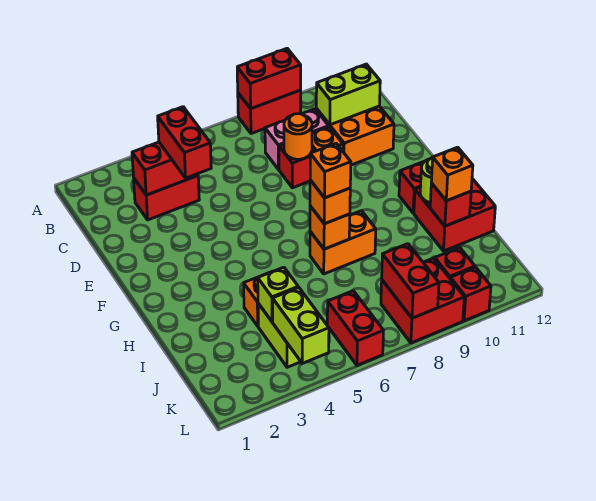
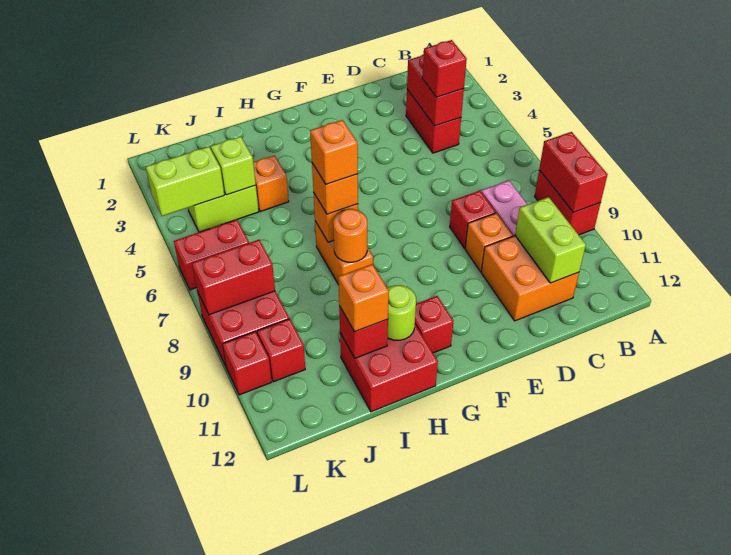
red brick C4:D4 level 3 -> red brick C4 level 3
orange round brick D8 level 2 -> orange round brick H8 level 2

